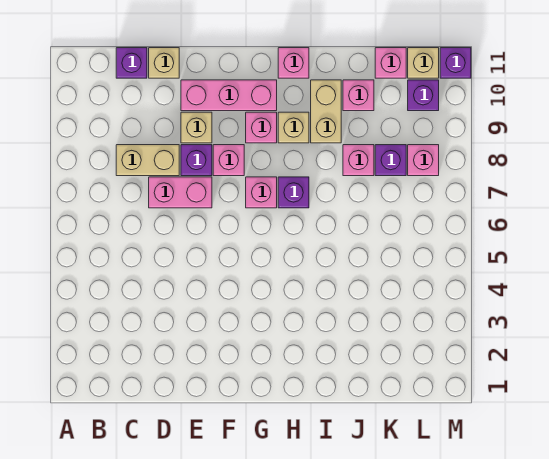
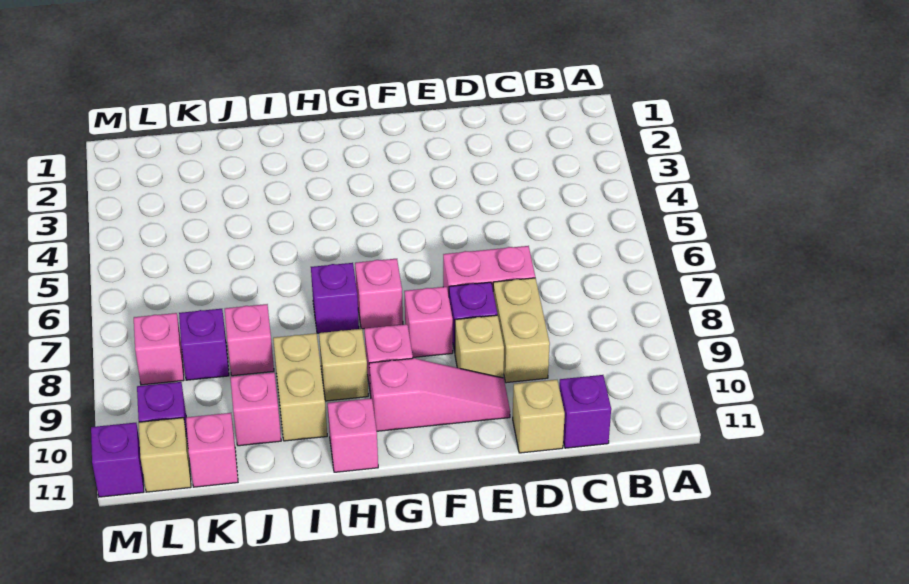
tan brick C8:D8 level 1 -> tan brick D8:D9 level 1
pink brick E10:G10 level 1 -> pink slope E10:G10 level 1 top G

